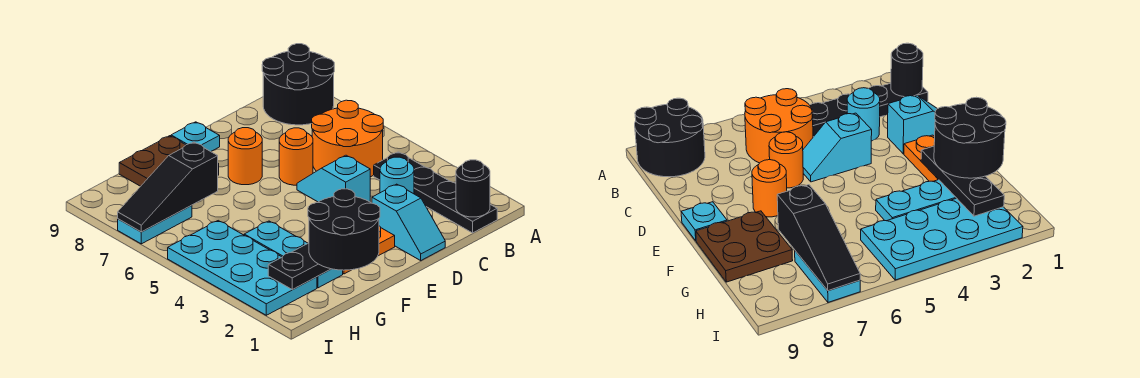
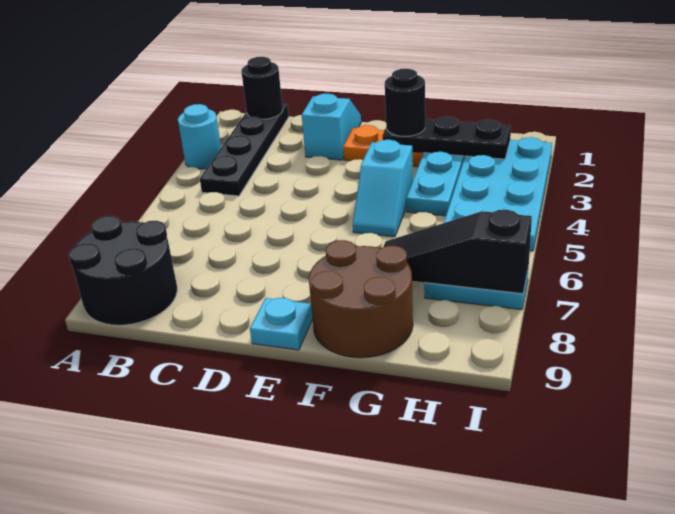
orange round brick B5:C6 level 1 -> none
cyan round brick C3 level 1 -> cyan round brick A3 level 1
cyan slope D4:D5 level 1 top 4 -> cyan slope F4:F5 level 1 top 4
orange round brick D6 level 1 -> none
orange round brick E7 level 1 -> none
black round brick F1:G2 level 3 -> black round brick F2 level 3
brown plate F8:G9 level 1 -> brown round brick F8:G9 level 1
black slope G7:I7 level 2 top G -> black slope G7:I7 level 2 top I

